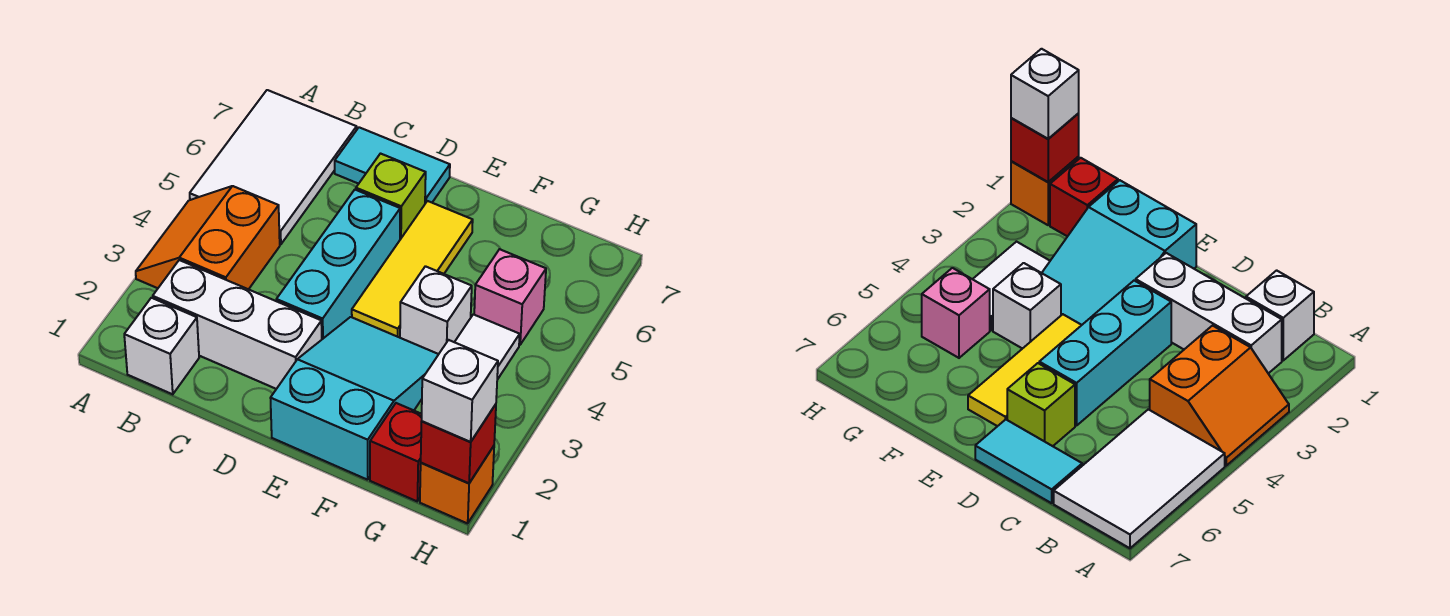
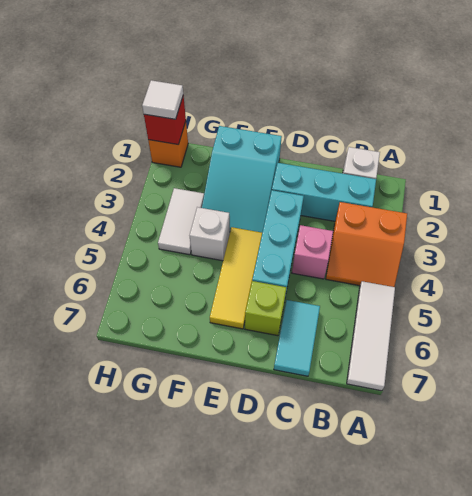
orange slope A3:B4 level 1 top B -> orange slope A3:B4 level 1 top 3
white tile A5:B7 level 1 -> white tile A5:A7 level 1
white brick B2:D2 level 1 -> cyan brick B2:D2 level 1
cyan tile C7:D7 level 1 -> cyan tile C6:C7 level 1
red brick G1 level 1 -> none
pink brick G5 level 1 -> pink brick C4 level 1
white brick H1 level 3 -> white tile H1 level 3

